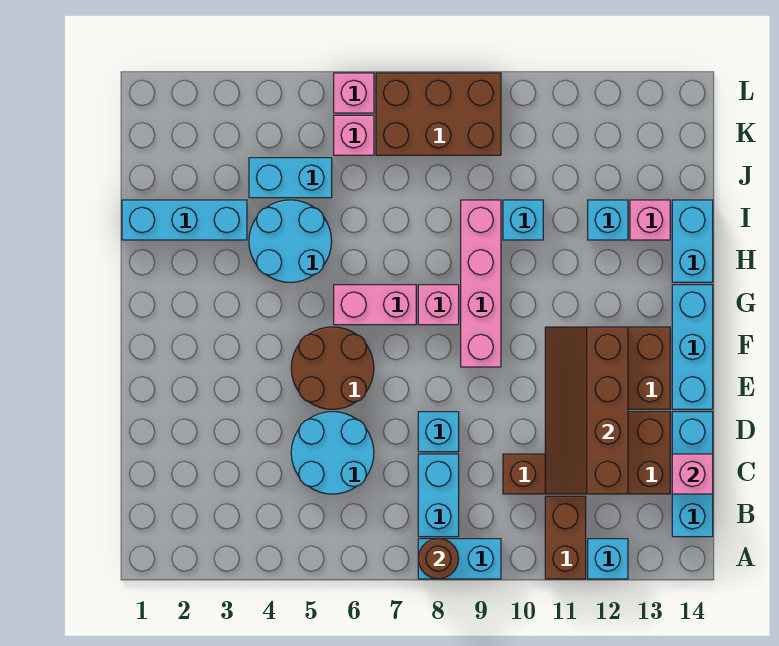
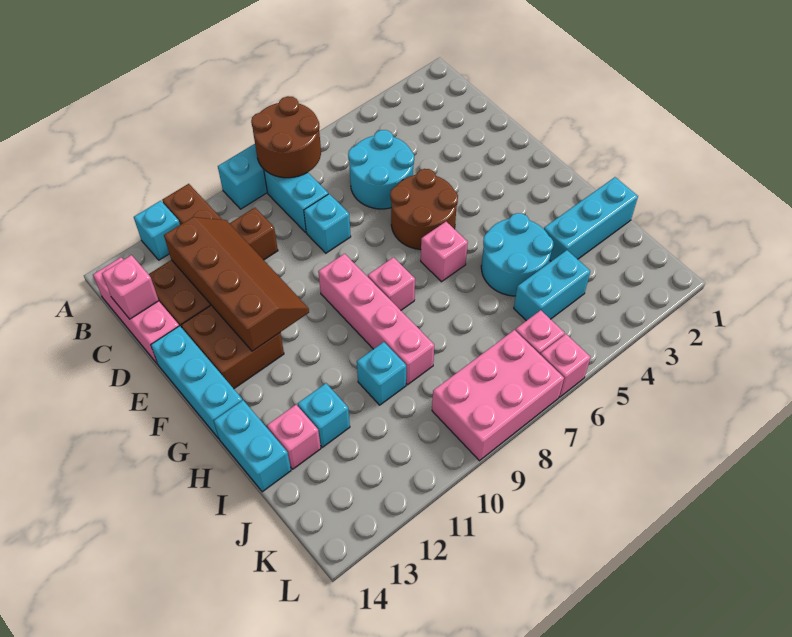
brown round brick A8 level 2 -> brown round brick A7:B8 level 2
cyan brick B14:D14 level 1 -> pink brick B14:D14 level 1
pink brick G6:G7 level 1 -> pink brick G6 level 1
brown brick K7:L9 level 1 -> pink brick K7:L9 level 1

